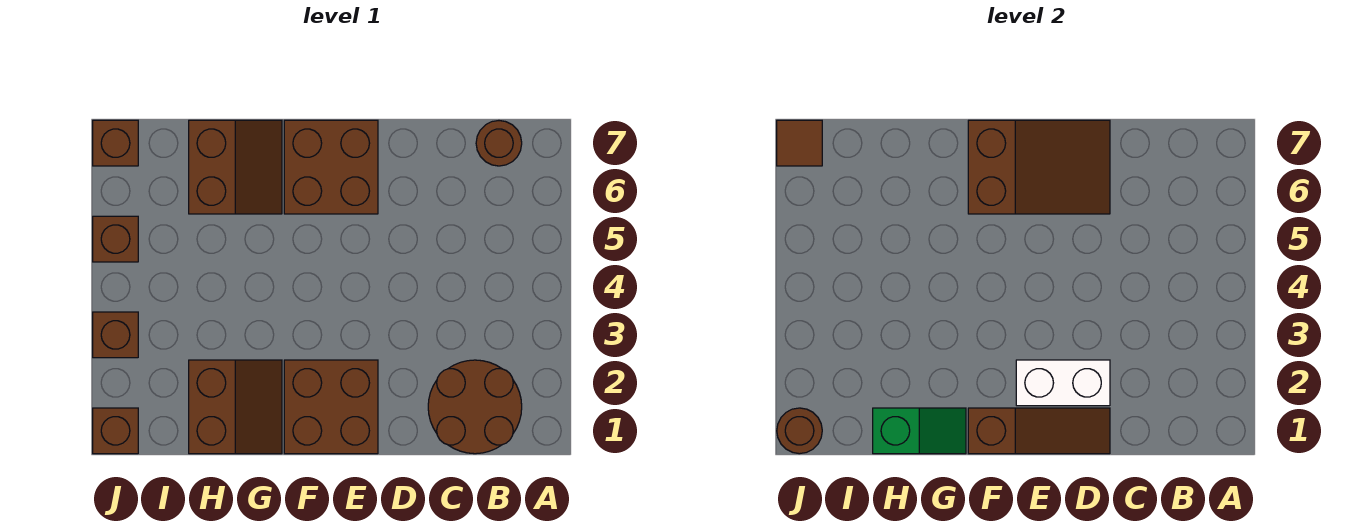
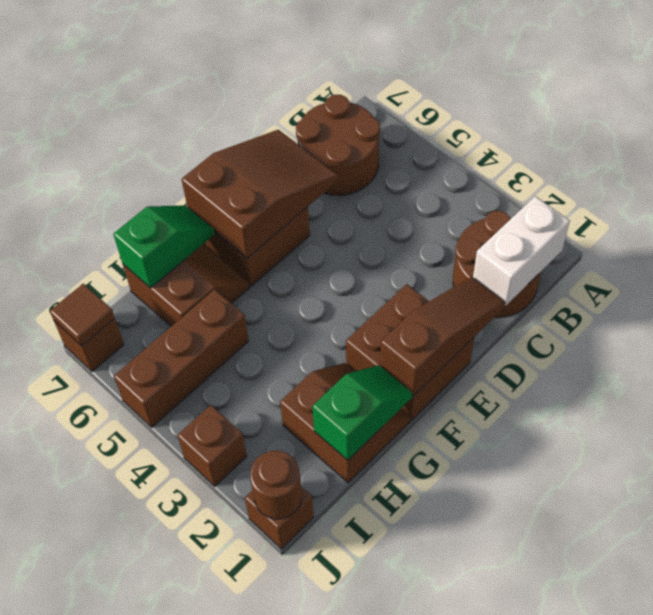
brown round brick B7 level 1 -> brown round brick B6:C7 level 1
white brick D2:E2 level 2 -> white brick B1:C1 level 2
none -> green slope G7:H7 level 2 top H
brown brick J5 level 1 -> brown brick H5:J5 level 1

